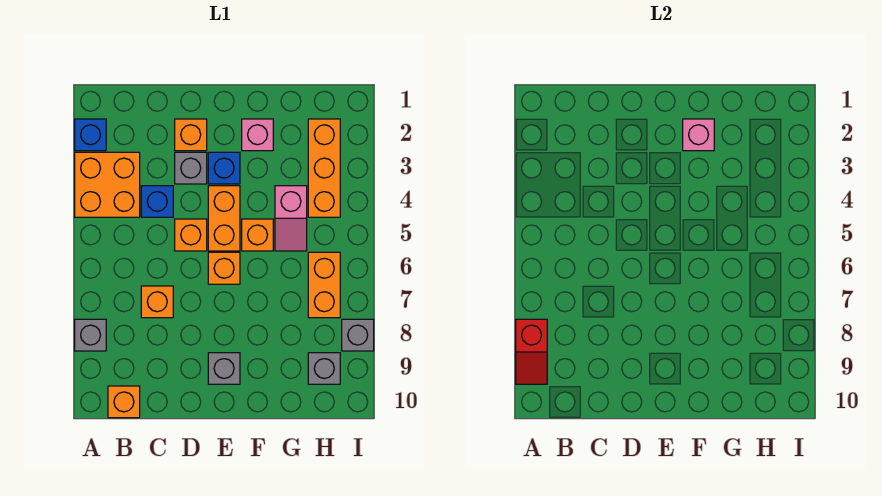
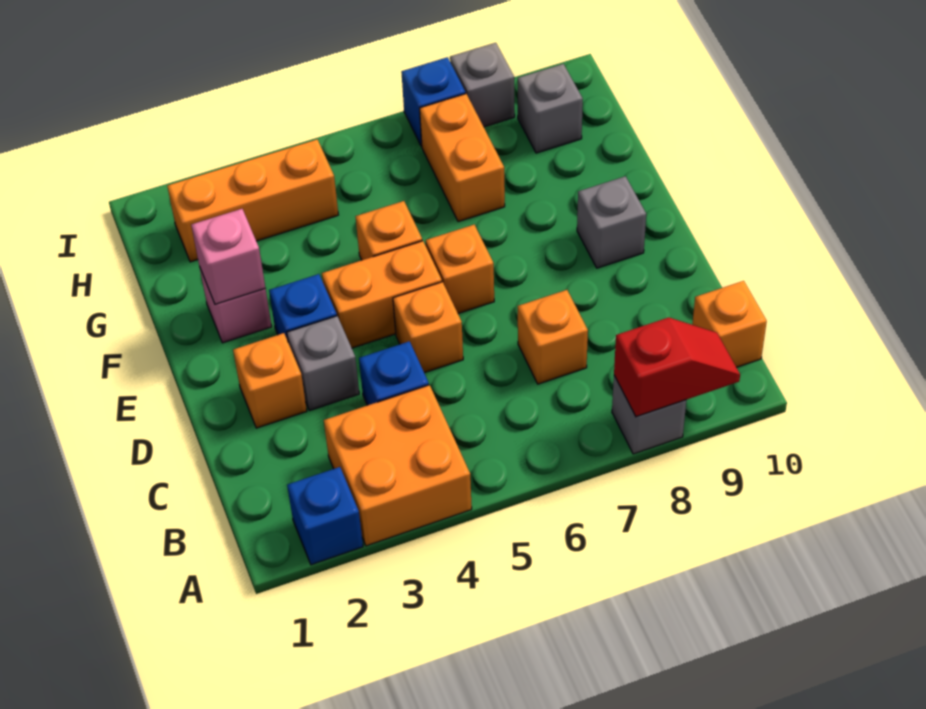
pink slope G4:G5 level 1 top 4 -> none
orange brick H6:H7 level 1 -> orange brick G7:H7 level 1
none -> blue brick I7 level 1

